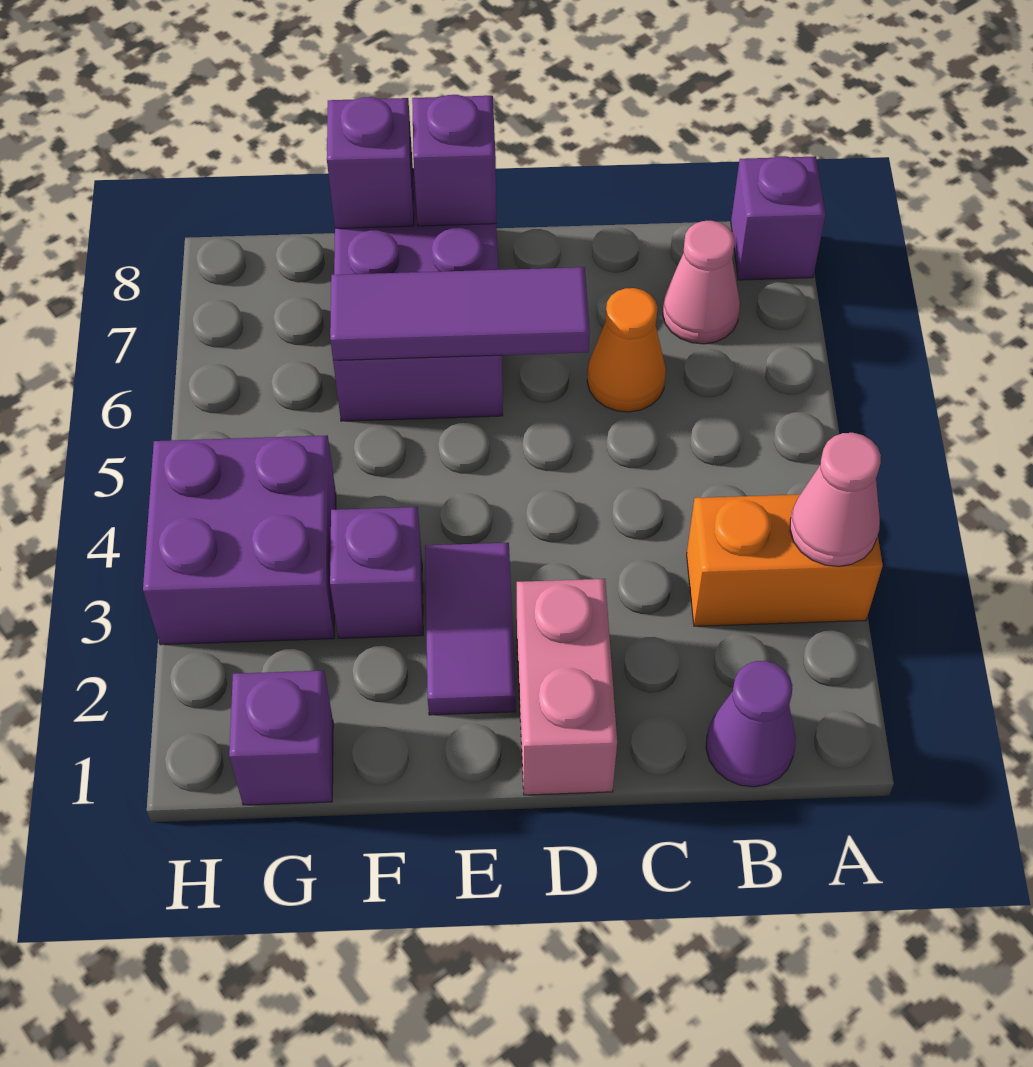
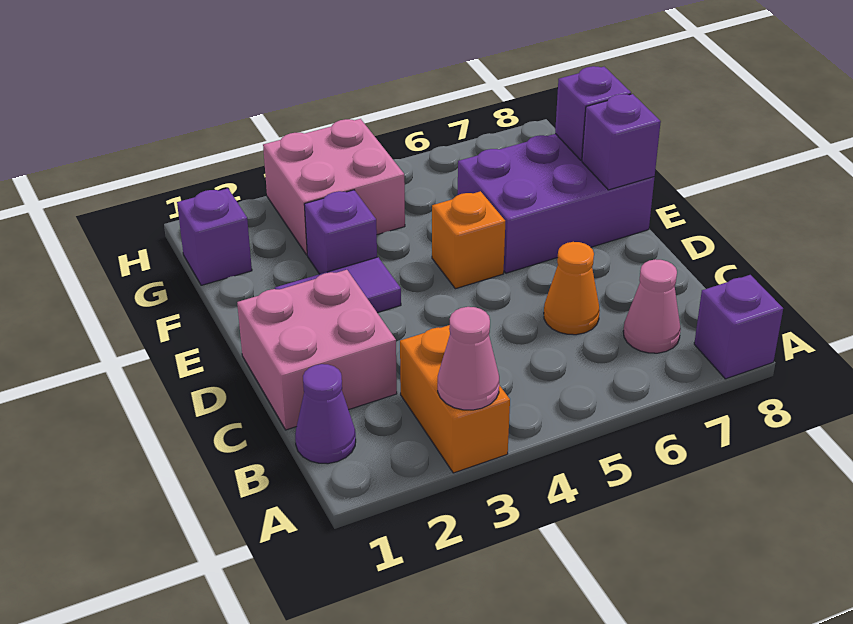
pink brick D1:D2 level 1 -> pink brick C1:D2 level 1
purple tile D6:F6 level 2 -> none
none -> orange brick E5 level 1
purple brick G3:H4 level 1 -> pink brick G3:H4 level 1

